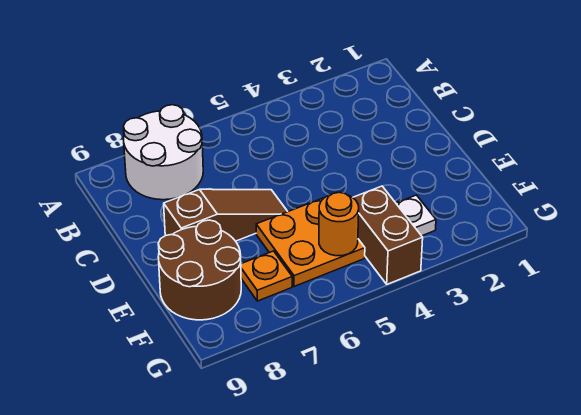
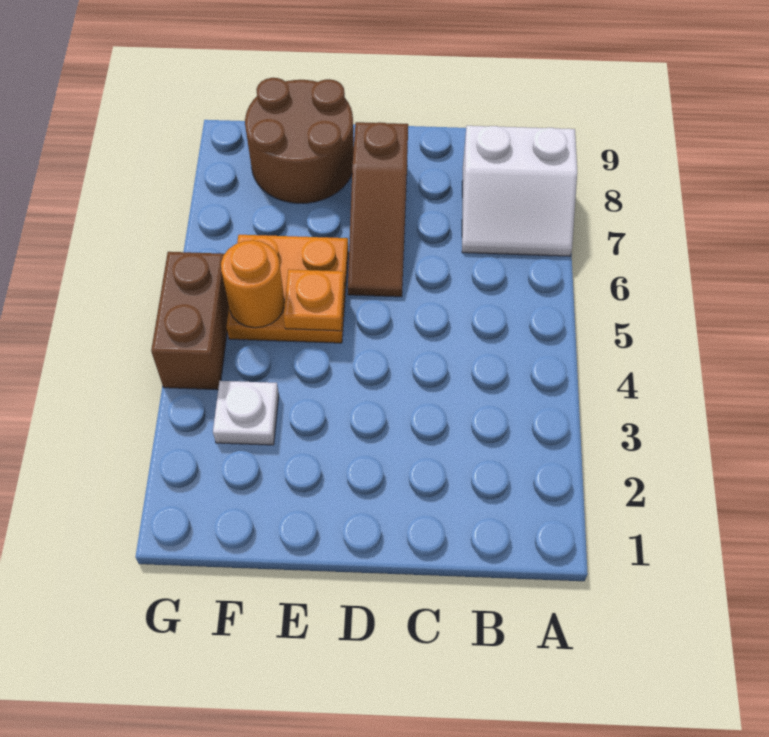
white round brick A7:B8 level 1 -> white slope A7:B8 level 1 top 8
brown brick F4:G4 level 1 -> brown brick G4:G5 level 1
orange plate F7 level 1 -> orange plate E5 level 2

